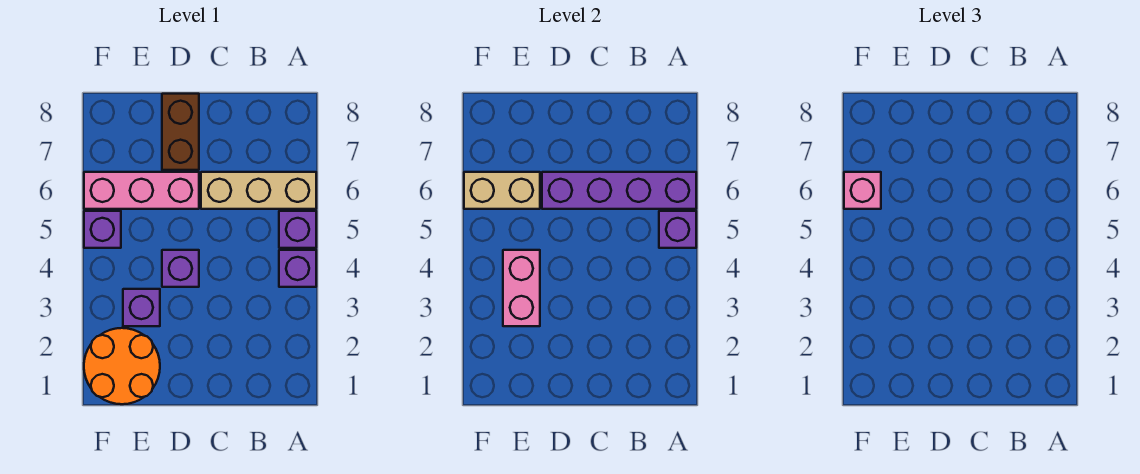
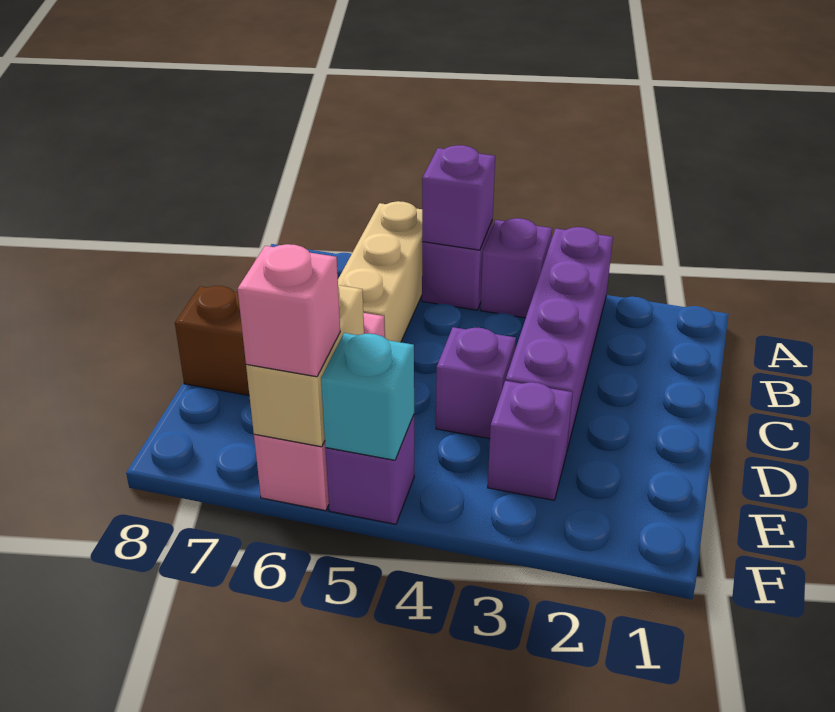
purple brick A6:D6 level 2 -> purple brick A3:D3 level 1
orange round brick E1:F2 level 1 -> none
pink brick E3:E4 level 2 -> none
none -> cyan brick F5 level 2

